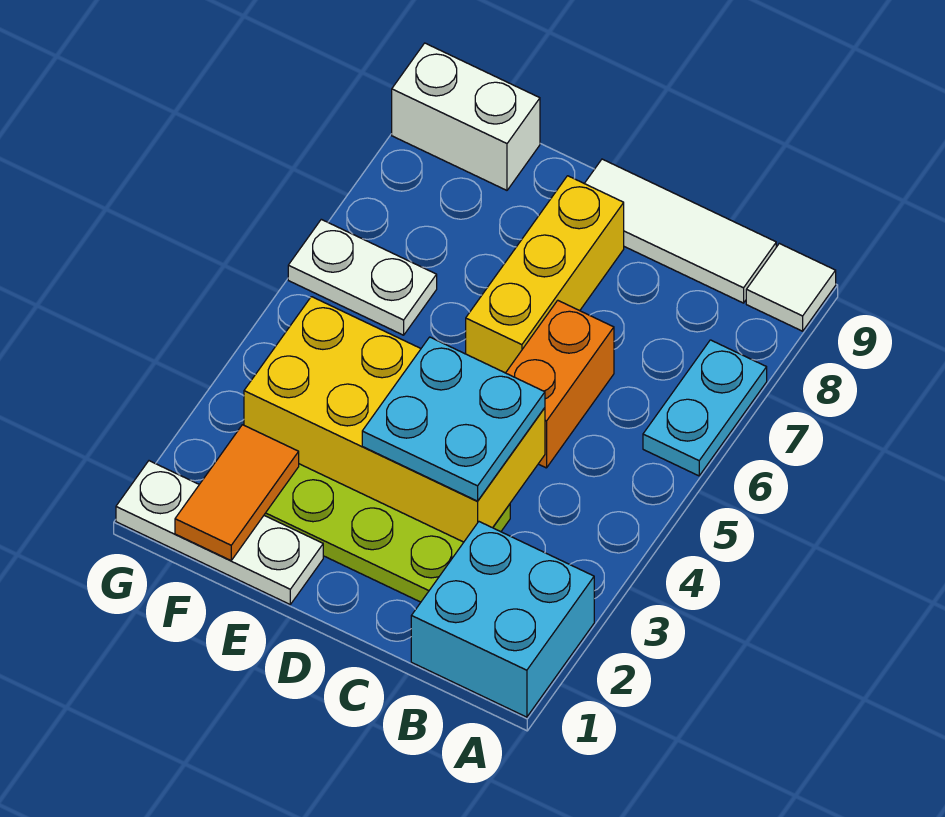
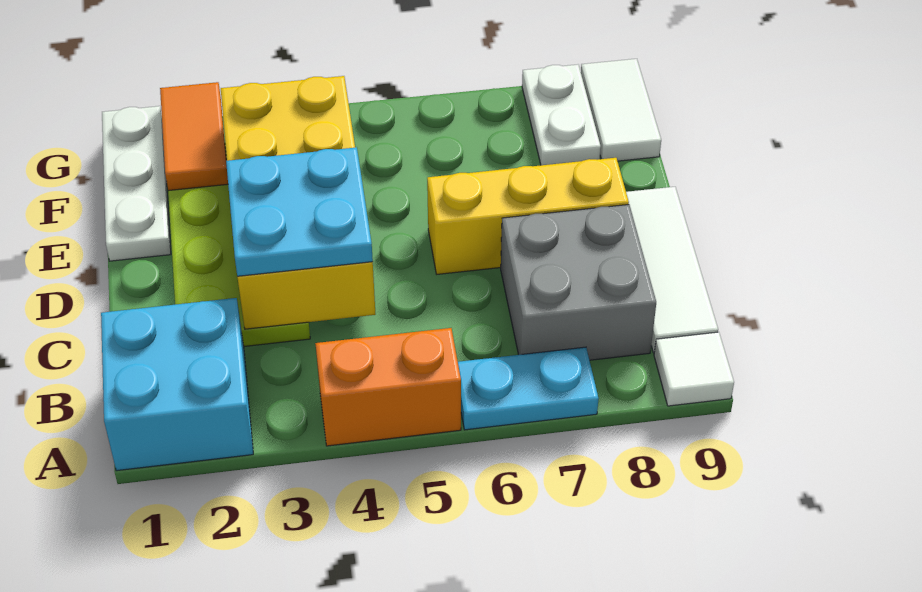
none -> grey brick B7:C8 level 1
orange brick C5:C6 level 1 -> orange brick A4:A5 level 1
orange tile F1:F2 level 2 -> orange tile F2:G2 level 2
white plate F6:G6 level 1 -> white plate F8:G8 level 1
white brick F9:G9 level 1 -> white tile F9:G9 level 1

